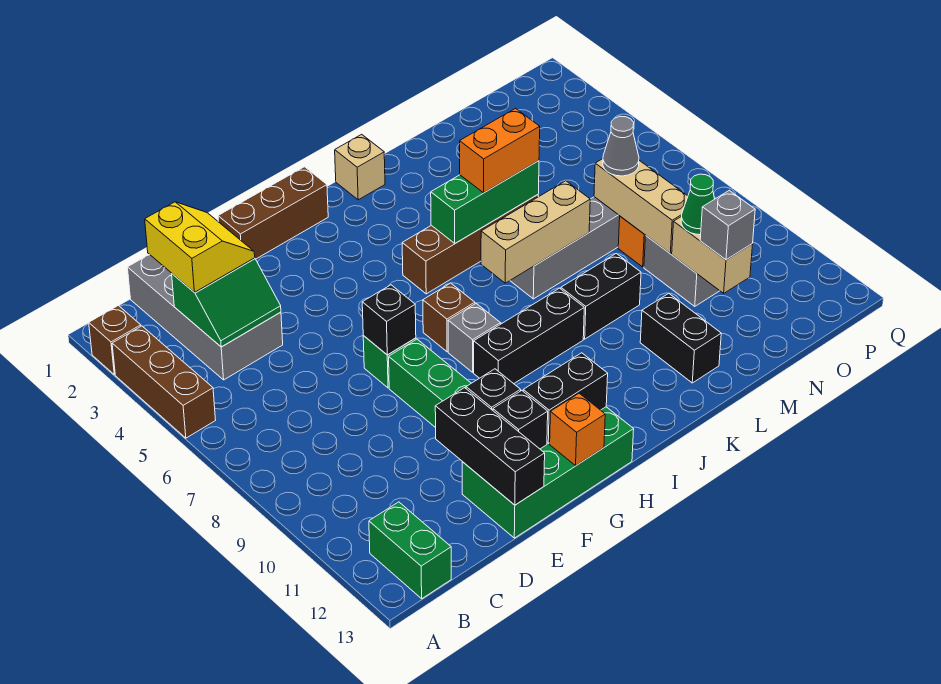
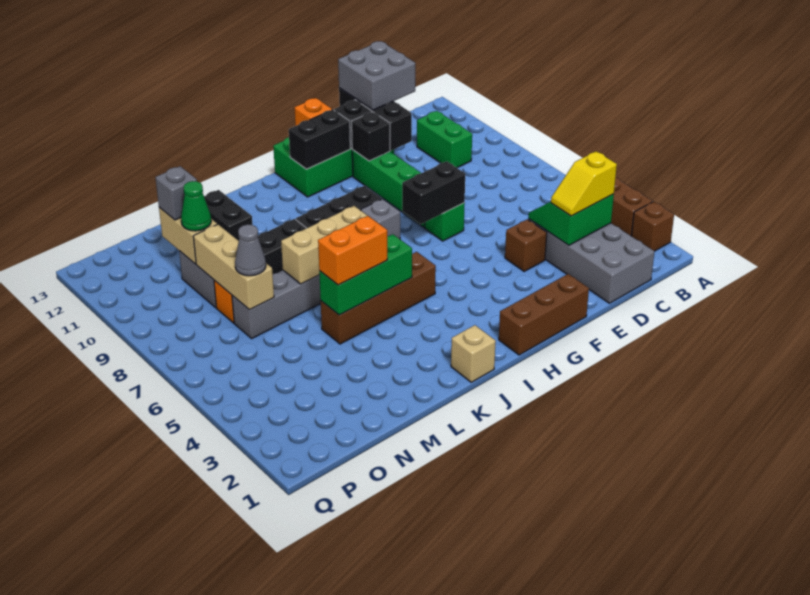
green brick B12:B13 level 1 -> green brick C10:C11 level 1
yellow slope C2:D3 level 3 top C -> yellow slope C3:D3 level 3 top C
none -> grey brick D12:E13 level 3
black brick F7 level 2 -> black brick F7:G7 level 2
brown brick H7 level 1 -> brown brick E4 level 1

